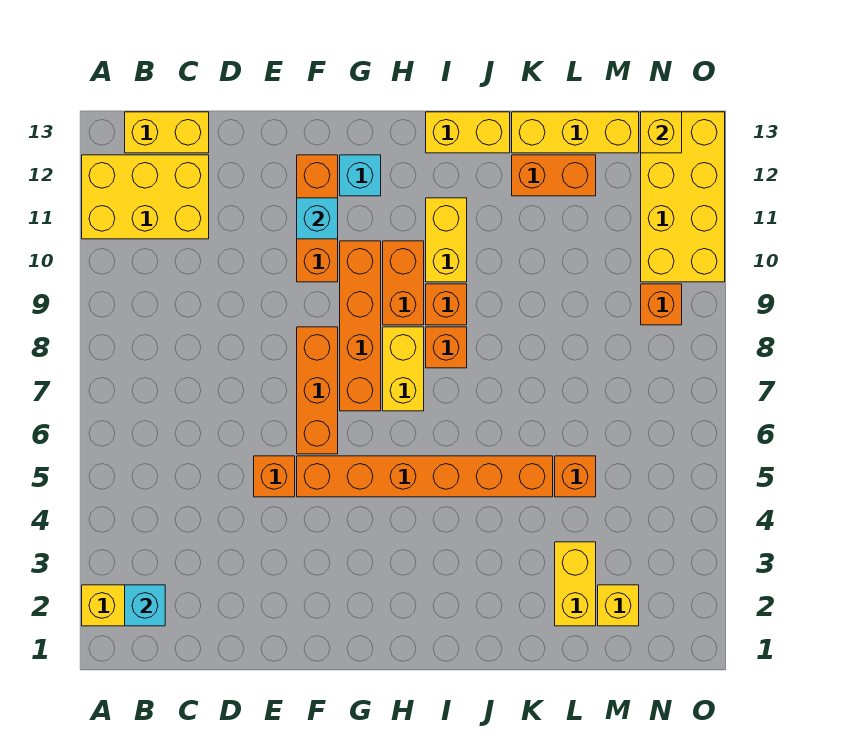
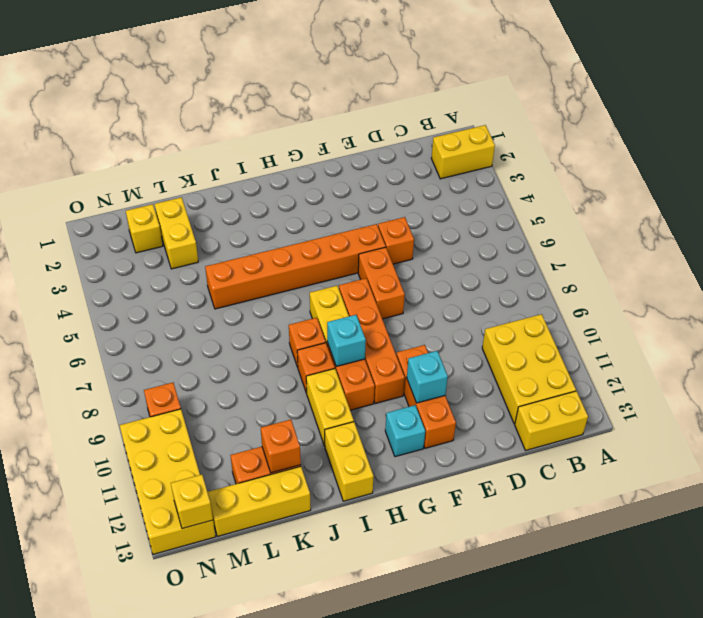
yellow brick A11:C12 level 1 -> yellow brick B10:C12 level 1
cyan brick B2 level 2 -> cyan brick H9 level 2
orange brick F6:F8 level 1 -> orange brick F6:F7 level 1
yellow brick I13:J13 level 1 -> yellow brick I12:I13 level 1
orange brick L5 level 1 -> orange brick K12 level 2

